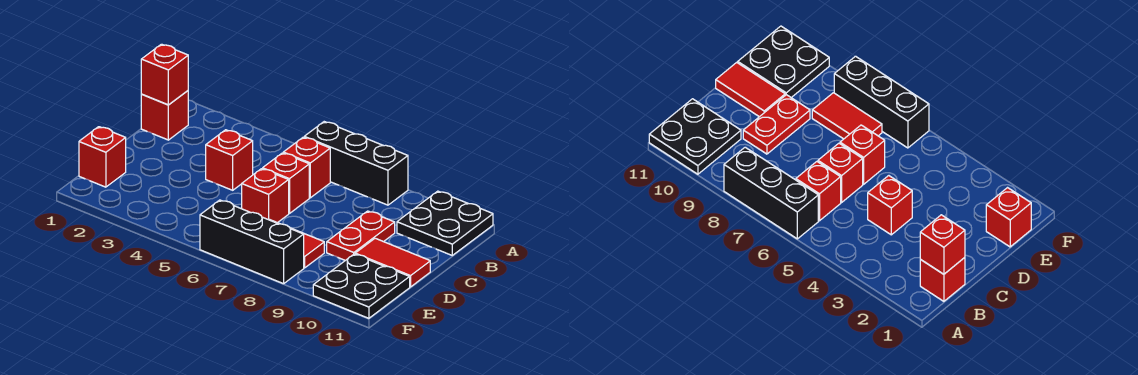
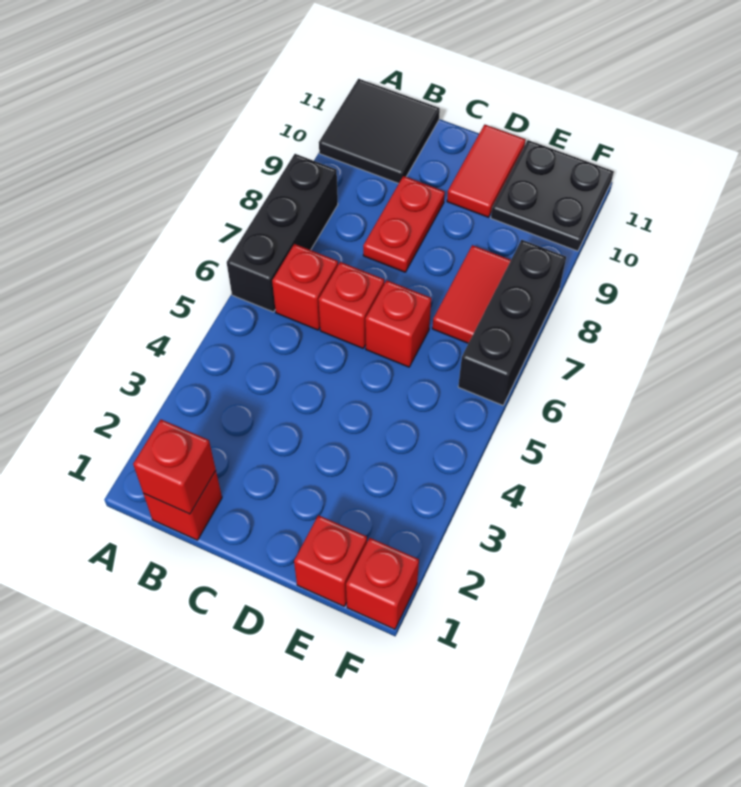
black plate A10:B11 level 1 -> black tile A10:B11 level 1
red brick C4 level 1 -> red brick F1 level 1
red plate C9:D9 level 1 -> red plate C8:C9 level 1

